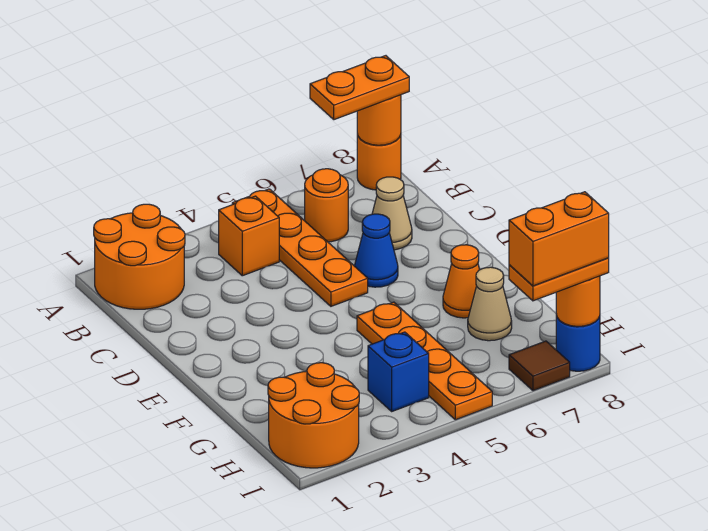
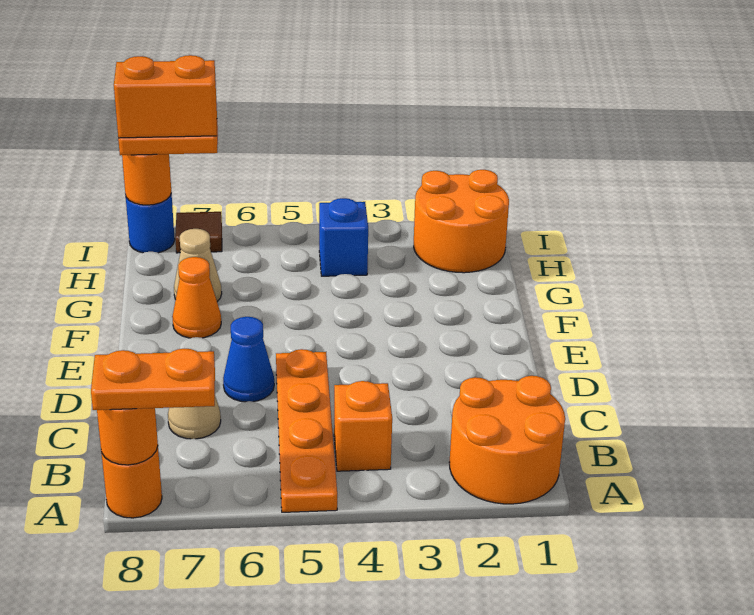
orange round brick B6 level 1 -> none
orange plate F5:I5 level 1 -> none

